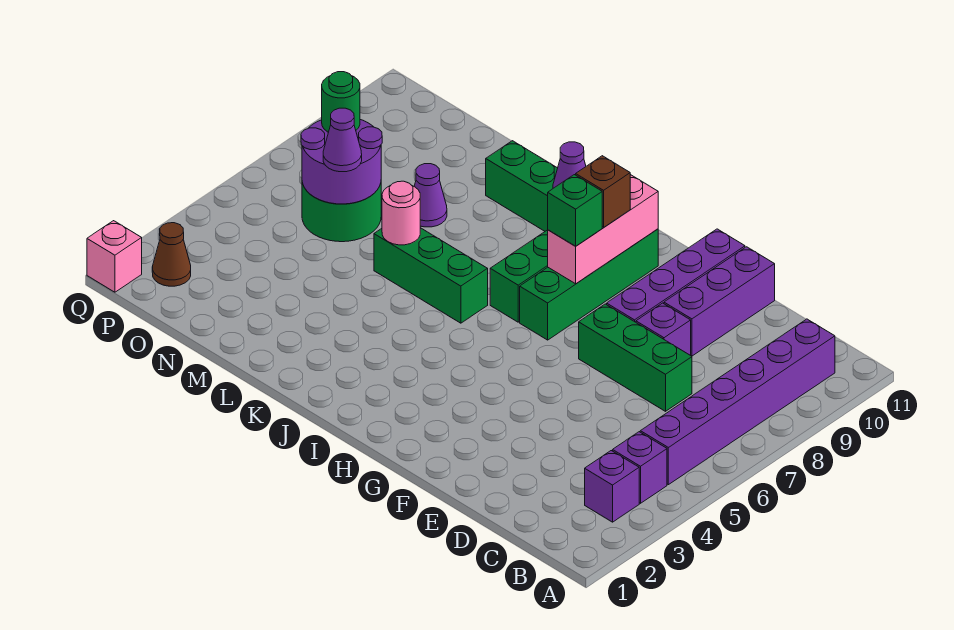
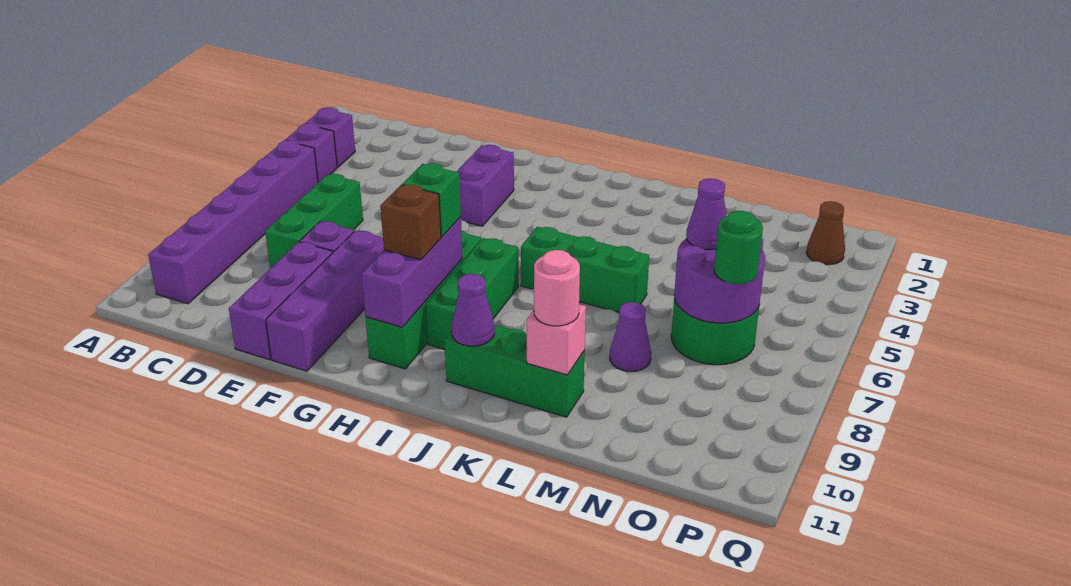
green brick D7:F7 level 1 -> green brick D6:D8 level 1
none -> purple brick G3:G4 level 1
pink brick H8:H10 level 2 -> purple brick H8:H10 level 2
pink round brick L6 level 2 -> pink round brick L10 level 3
pink brick Q1 level 1 -> pink brick L10 level 2

